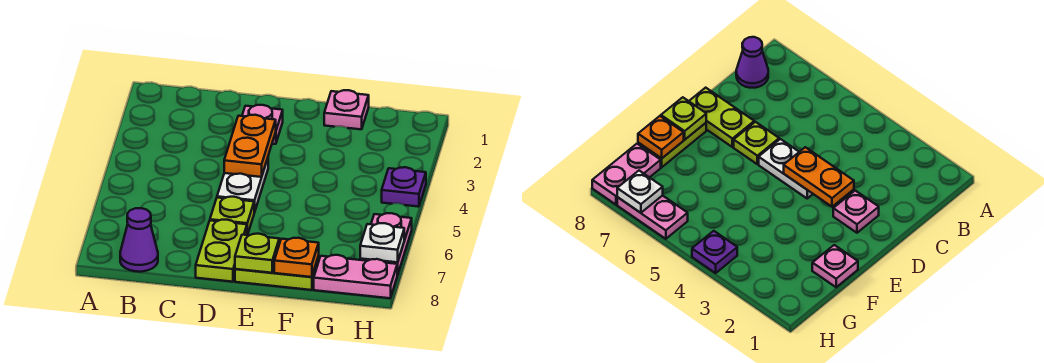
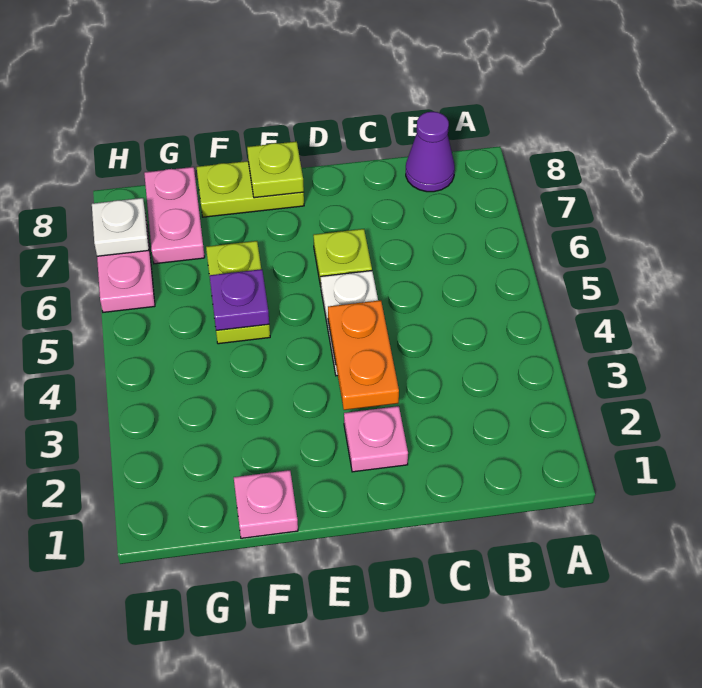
lime plate D7:D8 level 1 -> lime plate F5:F6 level 1
orange plate F8 level 2 -> none
pink plate G8:H8 level 1 -> pink plate G7:G8 level 1
purple plate H4 level 1 -> purple plate F5 level 2

